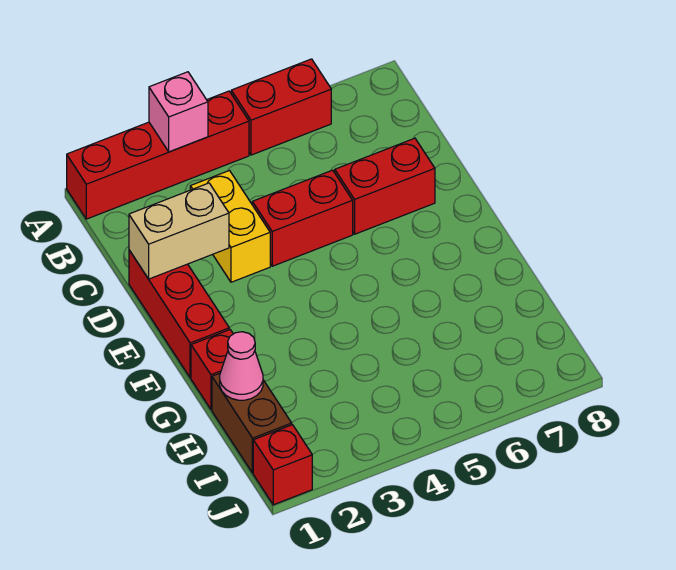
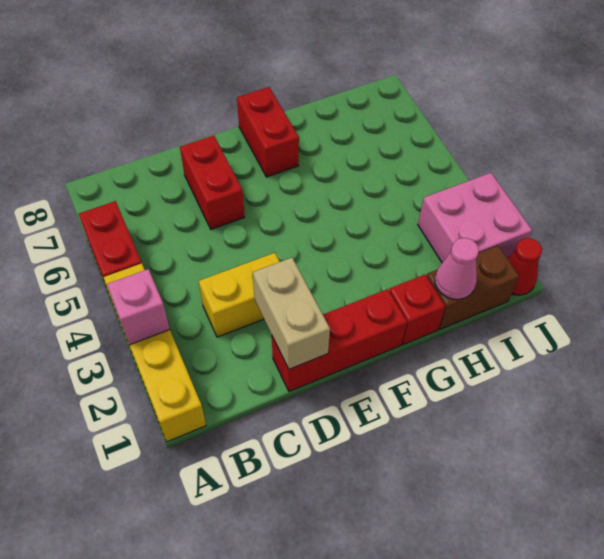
red brick A1:A4 level 1 -> yellow brick A1:A4 level 1
red brick D4:D5 level 1 -> red brick F7:F8 level 1
none -> pink brick I2:J3 level 1
red brick J1 level 1 -> red cone J1 level 1

